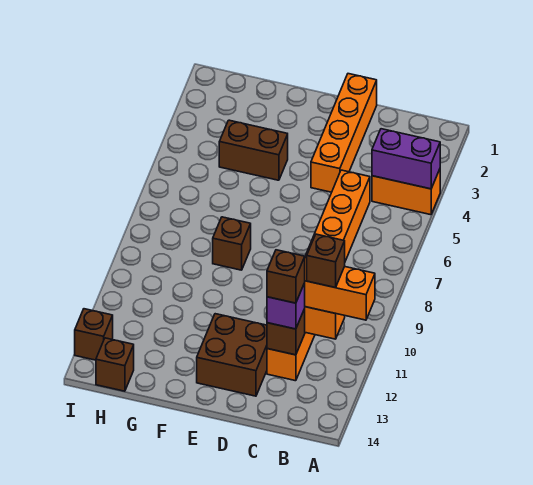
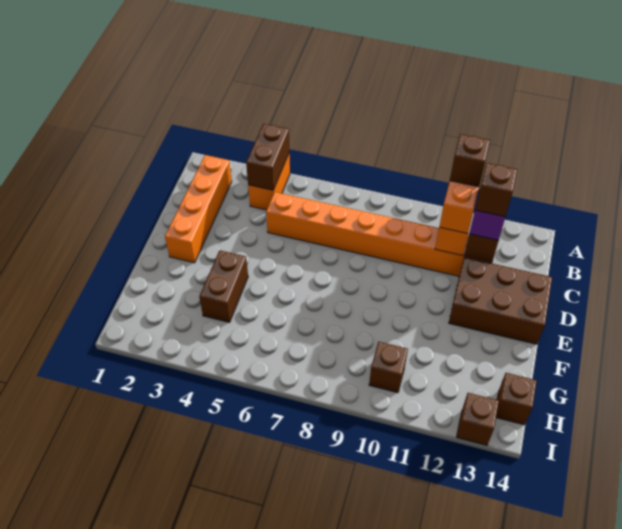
purple brick A4:B4 level 2 -> brown brick A4:B4 level 2
orange brick D1:D4 level 1 -> orange brick B2:E2 level 1
brown brick D12:E13 level 1 -> brown brick D12:E14 level 1
brown brick F8 level 1 -> brown brick H10 level 1

